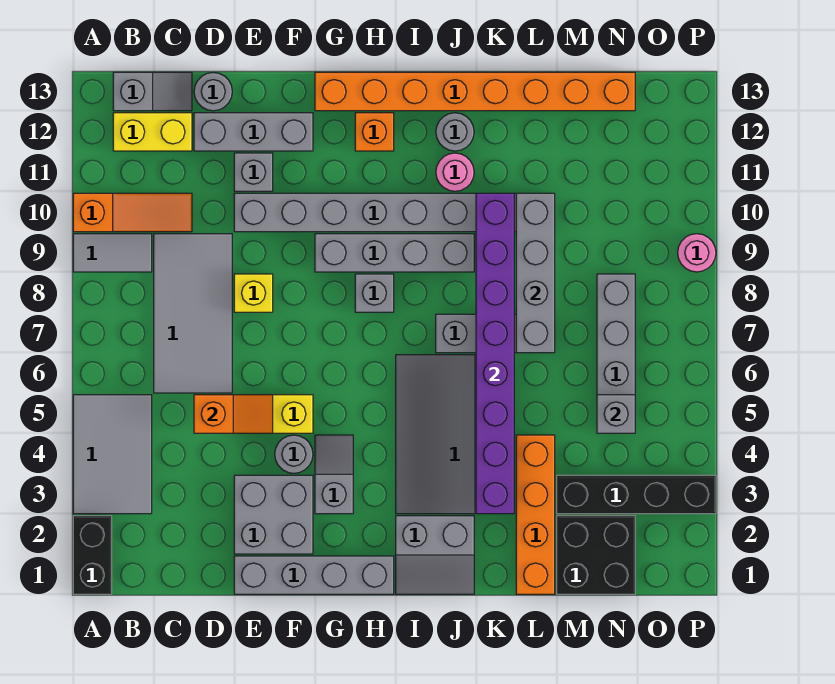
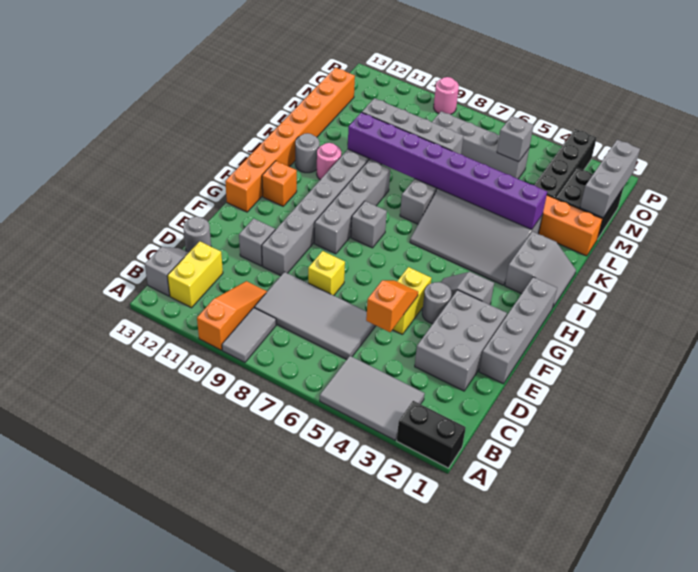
grey brick D12:F12 level 1 -> grey brick M1:O1 level 2
grey brick E2:F3 level 1 -> grey brick D2:F3 level 1

